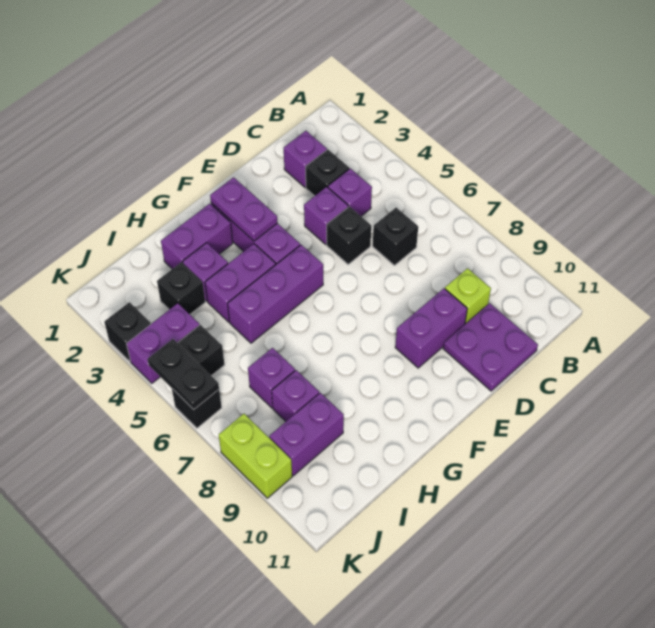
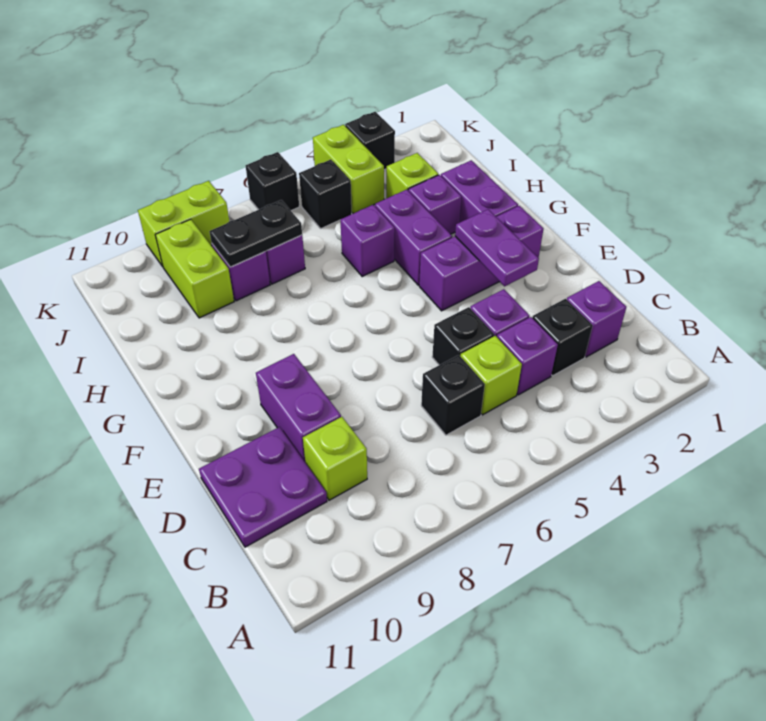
none -> lime brick C5 level 1
purple plate F2:F3 level 2 -> purple plate E3:F3 level 2
purple brick F5:H5 level 1 -> purple brick H5 level 1
black brick I3 level 1 -> lime brick I3 level 1
purple brick I9:J9 level 1 -> lime brick I9:J9 level 1
purple brick J4:K4 level 1 -> lime brick J4:K4 level 1
black plate K5:K6 level 2 -> black plate I7:I8 level 2

